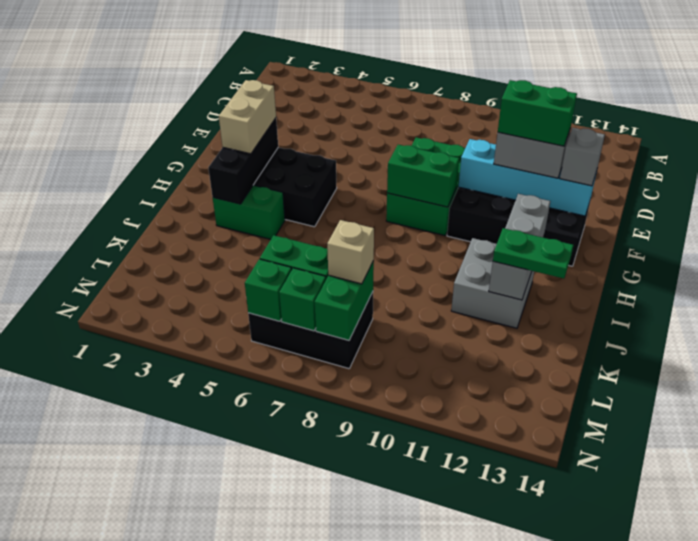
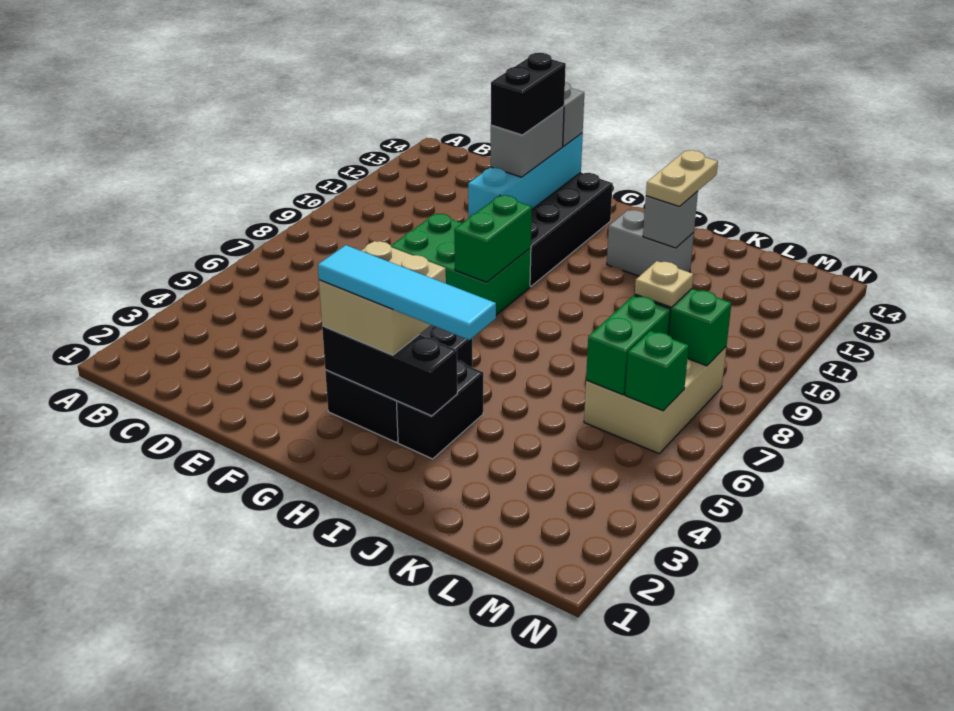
green brick F11:F12 level 4 -> black brick F11:F12 level 4
tan brick G3:H3 level 3 -> tan brick G3:H4 level 3
none -> cyan tile G3:J3 level 4
grey brick H12:J12 level 2 -> grey brick J12 level 2
green brick I3:I4 level 1 -> black brick I3:I4 level 1
grey brick I11:J12 level 1 -> grey brick I12:J12 level 1
green plate J12:J13 level 3 -> tan plate J12:J13 level 3
black brick L6:M8 level 1 -> tan brick L6:M8 level 1
tan brick L8 level 3 -> tan plate L8 level 3
green brick M7 level 2 -> none

